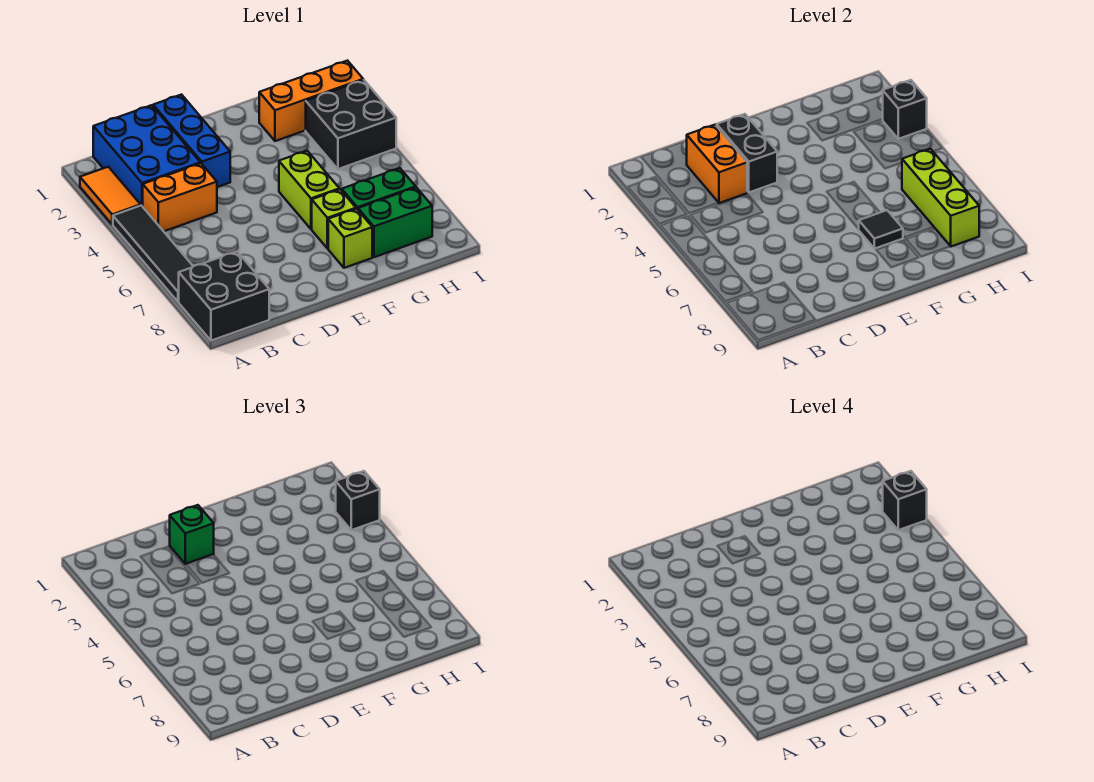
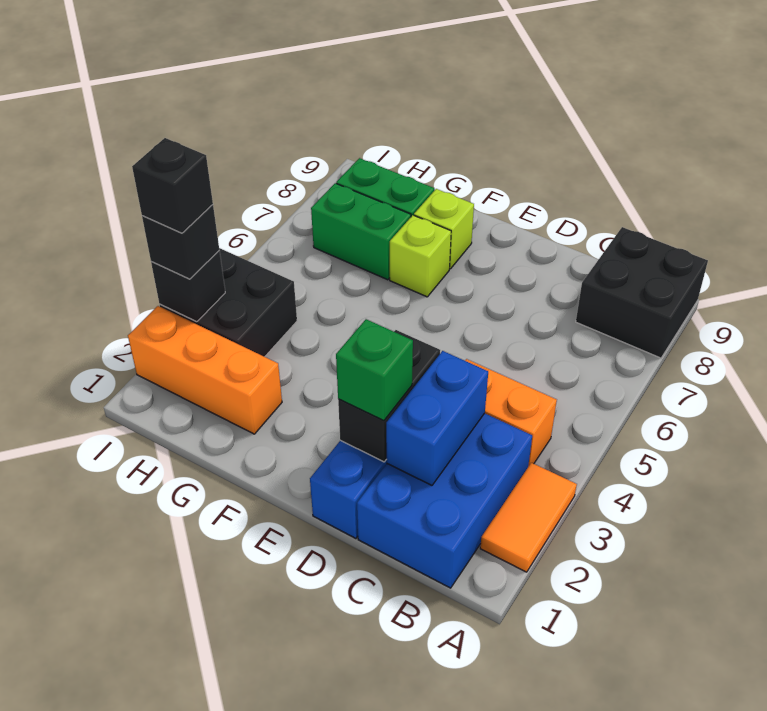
black tile A4:A7 level 1 -> none
orange brick C2:C3 level 2 -> blue brick C2:C3 level 2
lime brick F5:F6 level 1 -> none
black tile F7 level 2 -> none
lime brick H6:H8 level 2 -> none

